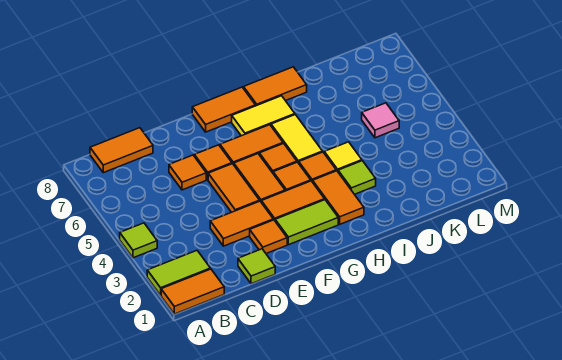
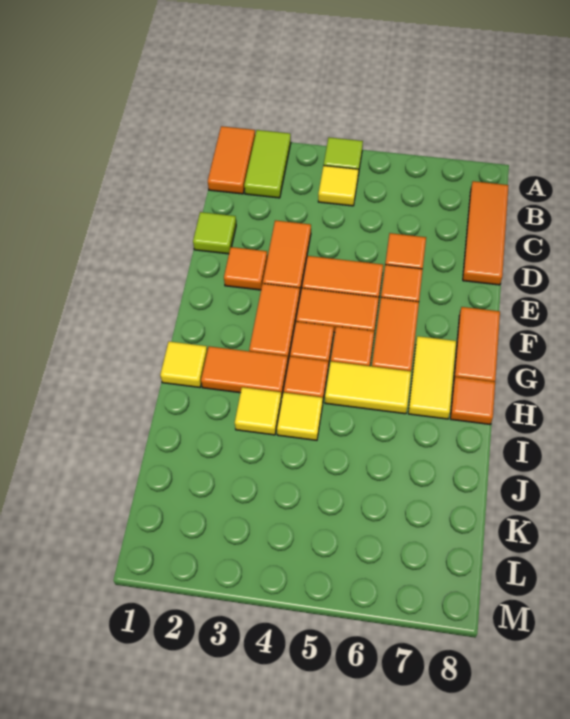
none -> yellow tile B4 level 1
orange tile B8:C8 level 1 -> orange tile B8:D8 level 1
lime tile F2:G2 level 1 -> none
none -> yellow tile H1 level 1
orange tile H8:I8 level 1 -> orange tile H8 level 1
lime tile I3 level 1 -> yellow tile I3 level 1
pink tile K5 level 1 -> none

